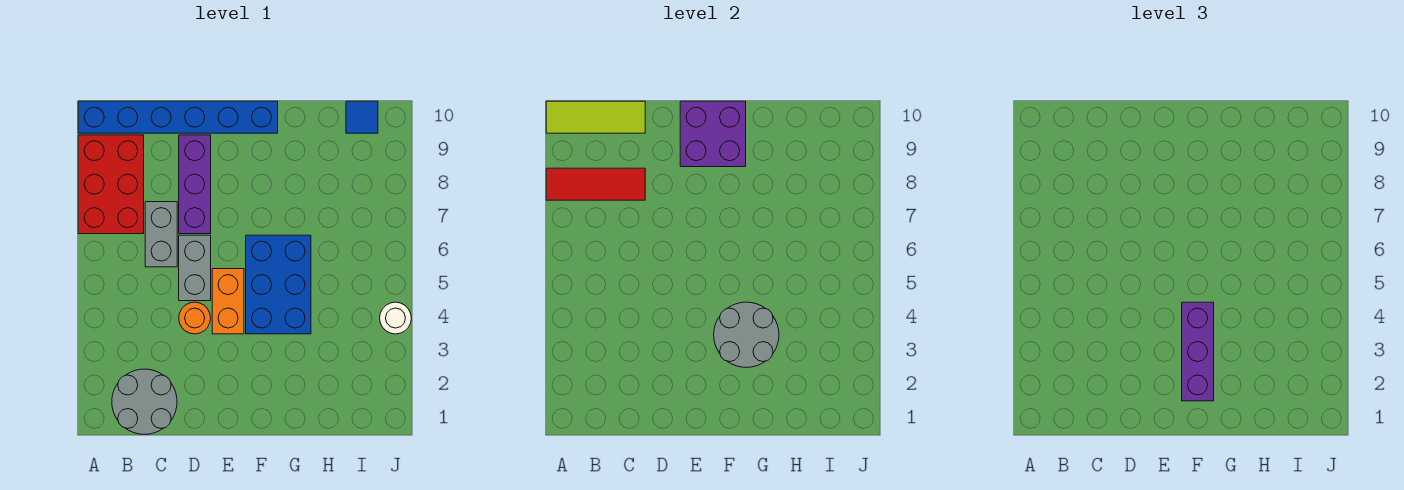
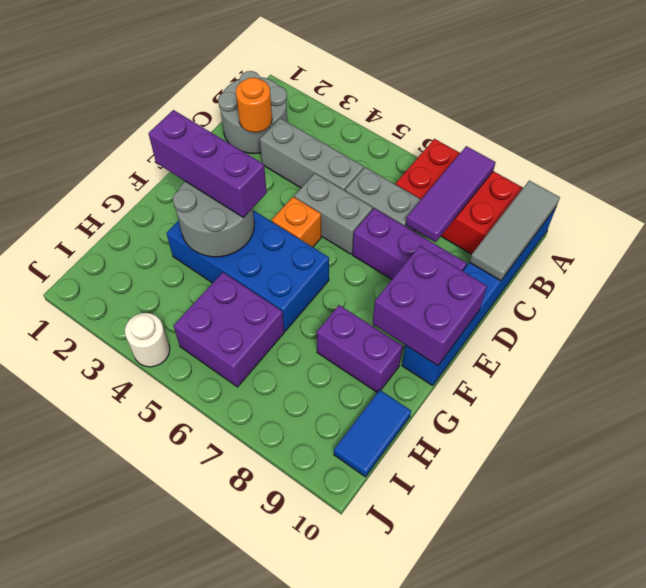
red tile A8:C8 level 2 -> purple tile A8:C8 level 2
lime tile A10:C10 level 2 -> grey tile A10:C10 level 2
none -> grey brick C3:C5 level 1
orange round brick D4 level 1 -> orange round brick C2 level 2
orange brick E4:E5 level 1 -> orange brick E5 level 1
blue brick F4:G6 level 1 -> blue brick F3:G6 level 1
none -> purple brick G8:G9 level 1
none -> purple brick H5:I6 level 1
blue tile I10 level 1 -> blue tile H10:I10 level 1

